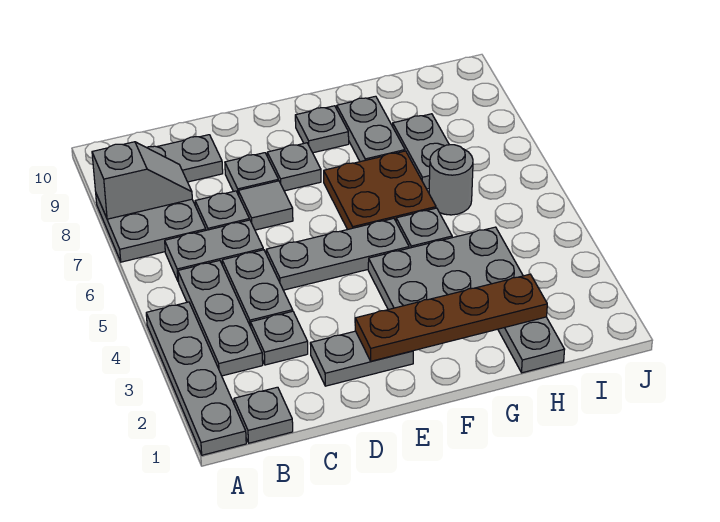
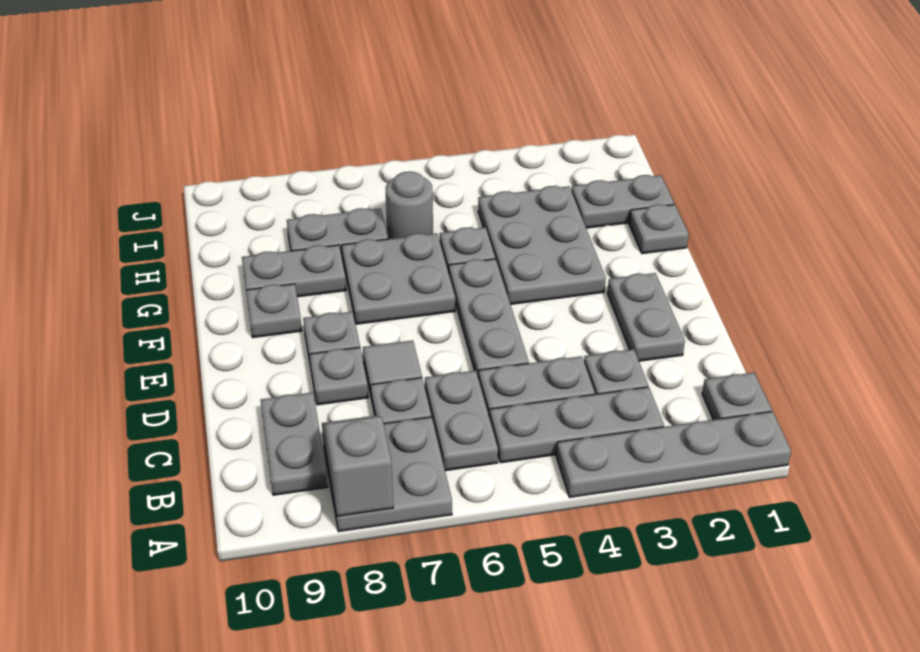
brown plate E2:H2 level 2 -> none
brown plate F6:G7 level 1 -> grey plate F6:G7 level 1
none -> grey plate G1 level 1

